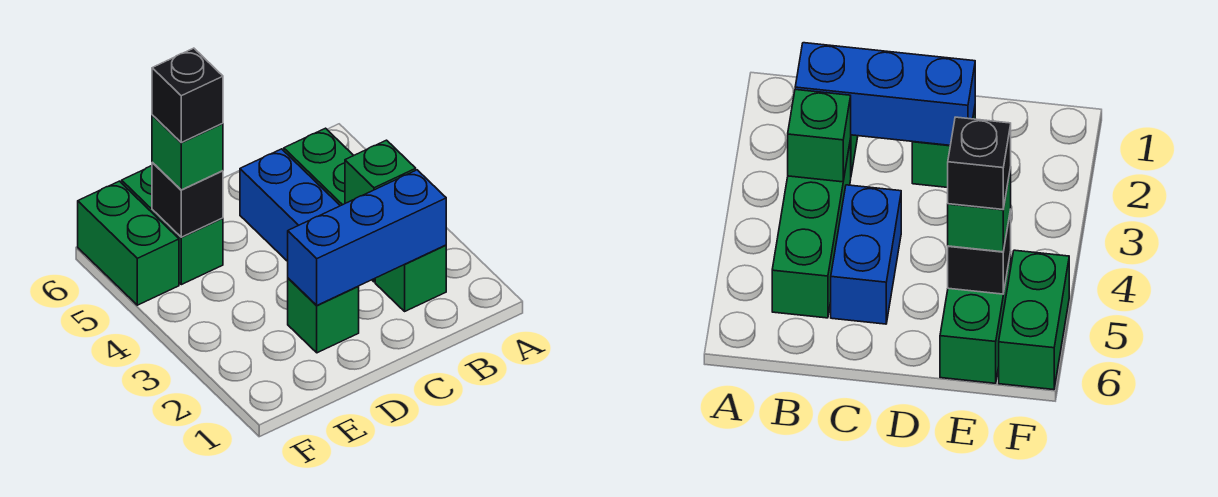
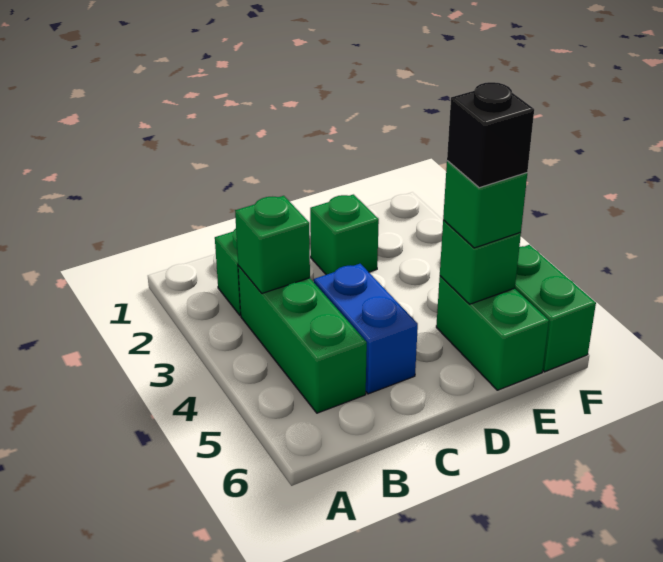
blue brick B2:D2 level 2 -> none
black brick E5 level 2 -> green brick E5 level 2

